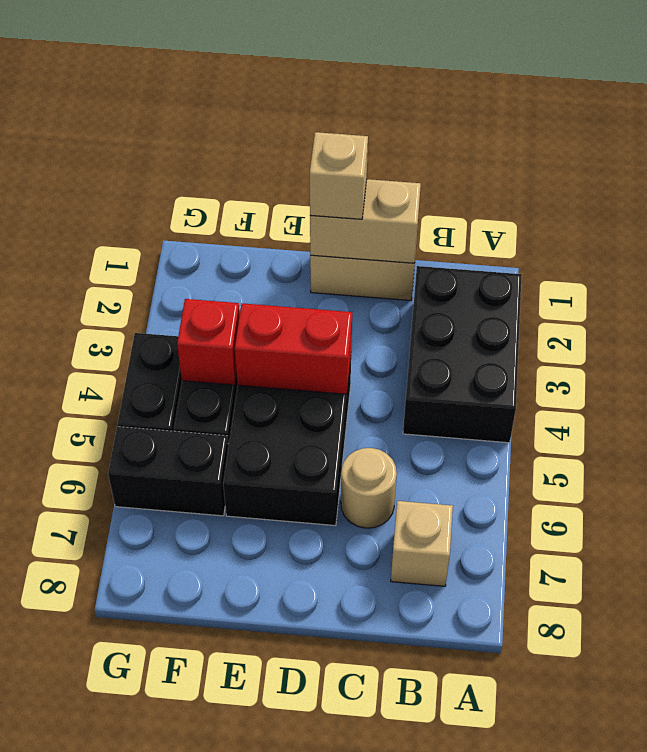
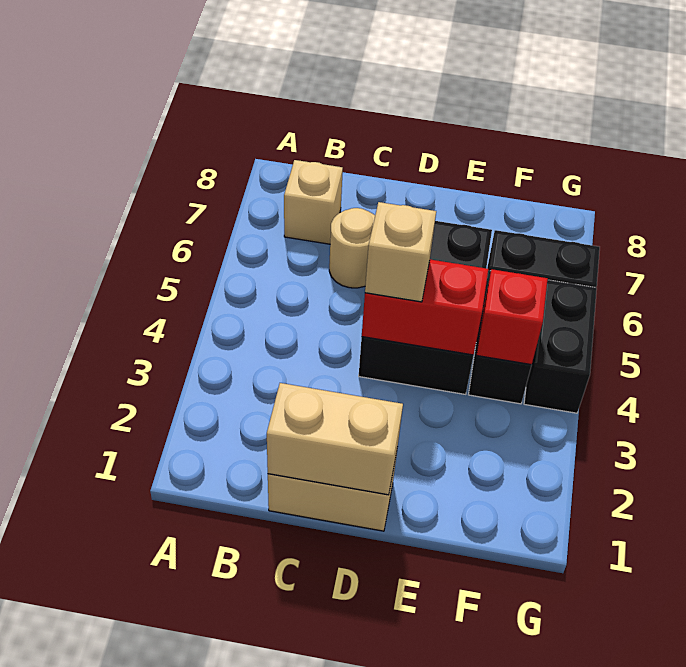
black brick A2:B4 level 1 -> none
tan brick D1 level 3 -> tan brick D4 level 3

